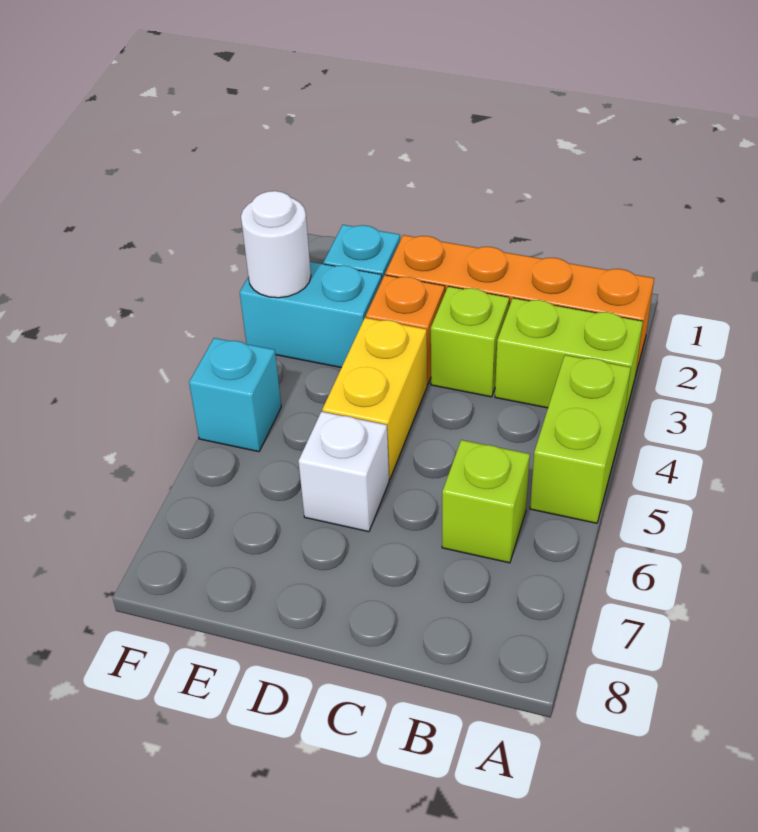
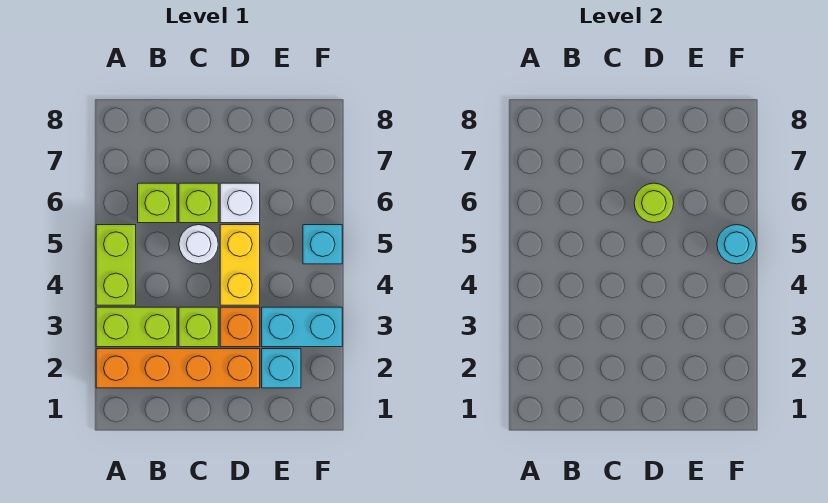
none -> lime brick C6 level 1
none -> lime round brick D6 level 2
white round brick F3 level 2 -> white round brick C5 level 1
none -> cyan round brick F5 level 2

